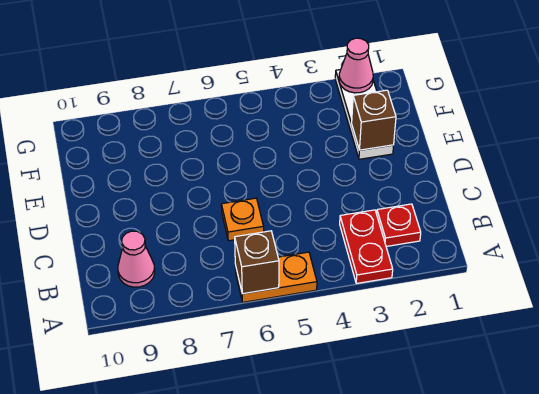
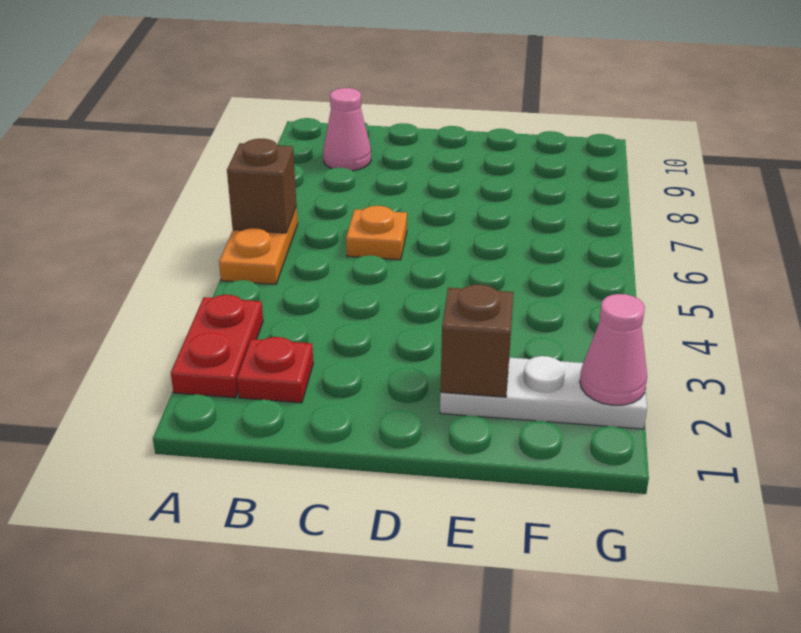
red plate A3:B3 level 1 -> red plate A2:A3 level 1

